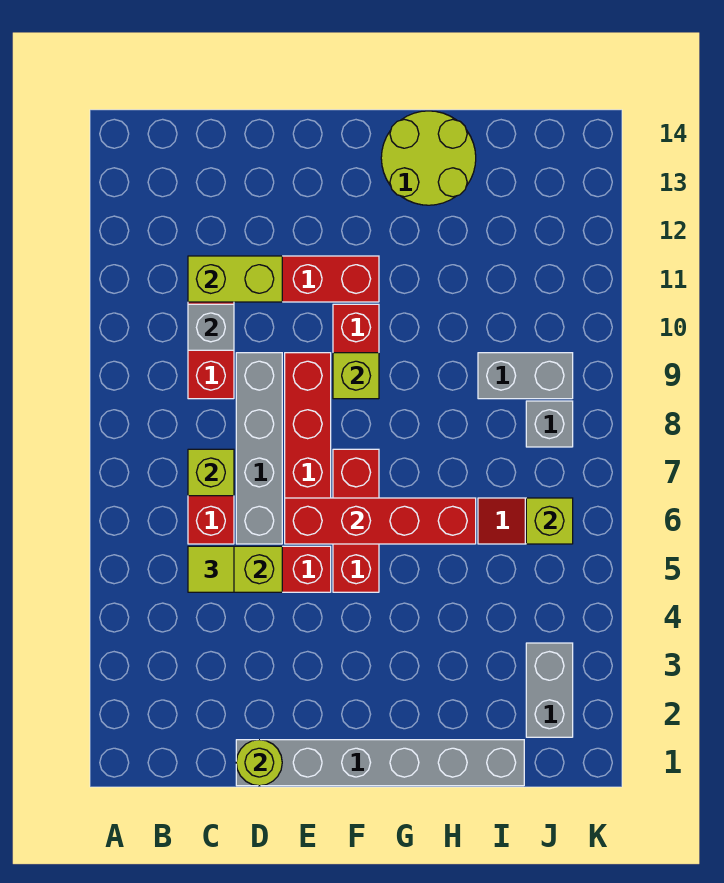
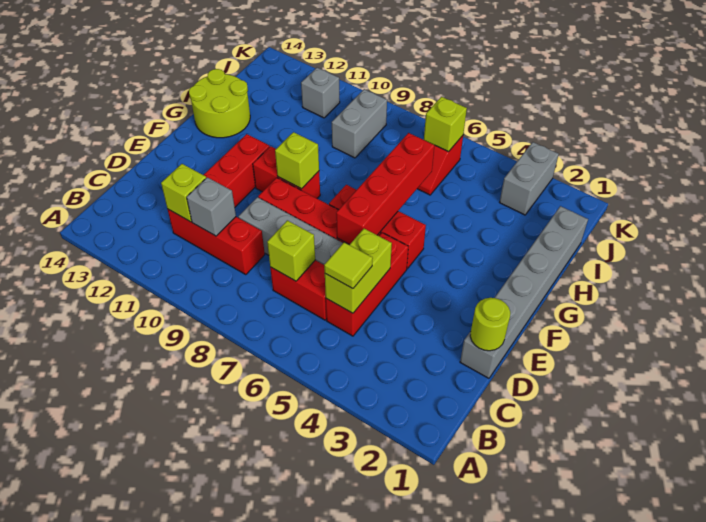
lime brick C11:D11 level 2 -> lime brick C11 level 2
grey brick J2:J3 level 1 -> grey brick J3:K3 level 1
grey brick J8 level 1 -> grey brick J11 level 1

